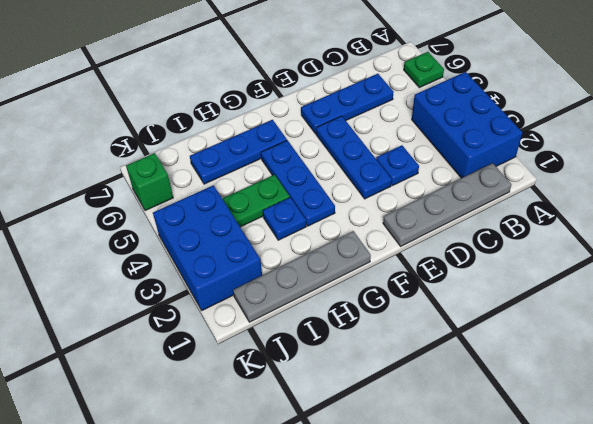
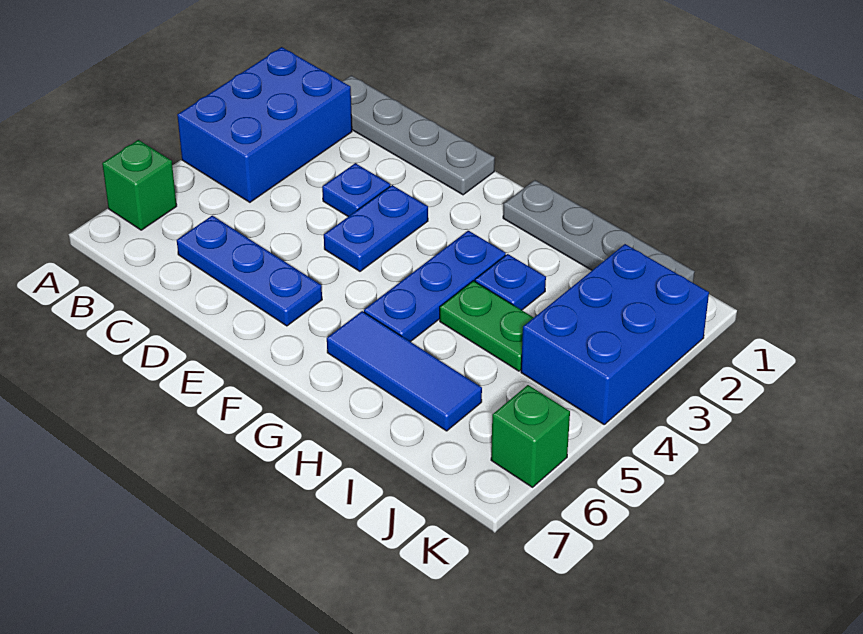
green plate A6 level 1 -> green brick A6 level 1
blue plate E3:E5 level 1 -> blue plate E3:E4 level 1
blue plate G6:I6 level 1 -> blue tile G6:I6 level 1

